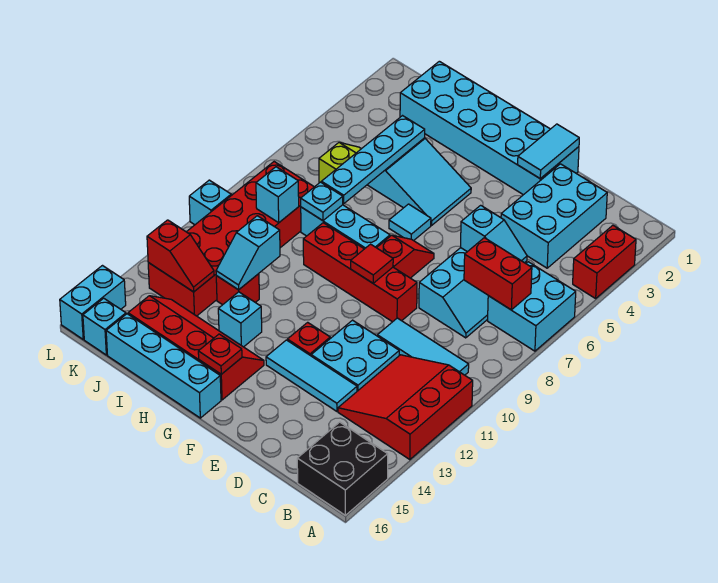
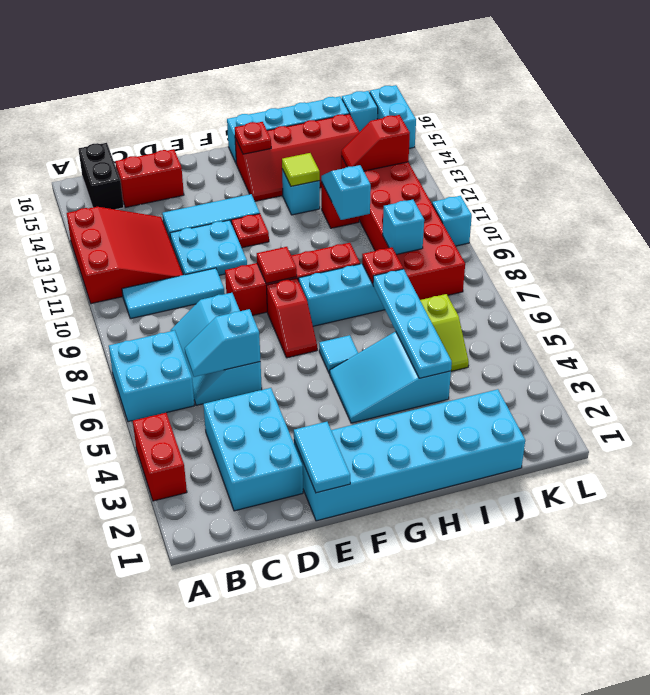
black brick A15:B16 level 1 -> black brick B15:B16 level 1
red brick B7:C7 level 2 -> red brick C15:D15 level 1
none -> lime tile H13 level 2
cyan plate I8 level 2 -> red plate I8 level 2

